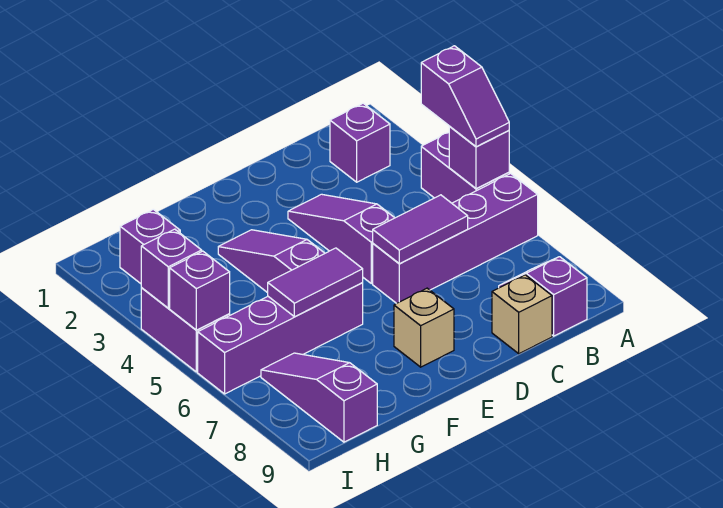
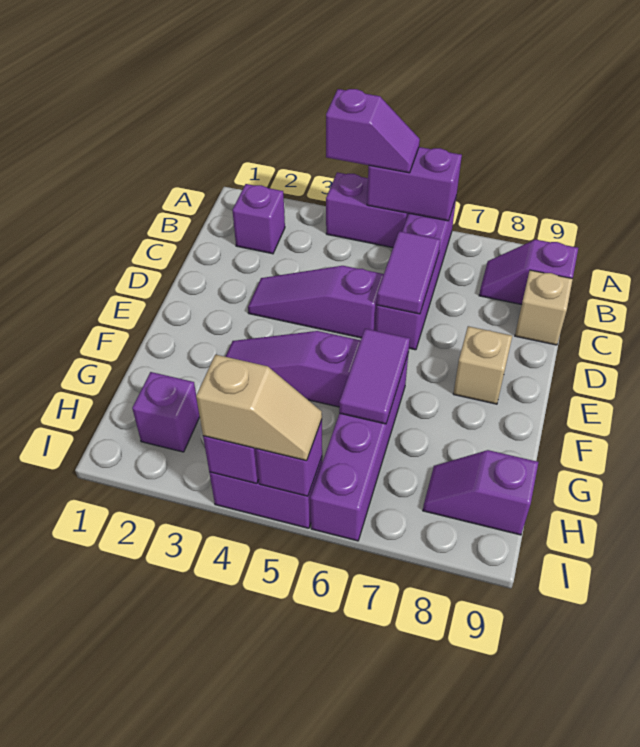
purple brick A5 level 2 -> purple brick A5:A6 level 2
purple slope H7:H9 level 1 top 9 -> purple slope H8:H9 level 1 top 9
none -> tan slope I4:I5 level 3 top 4

